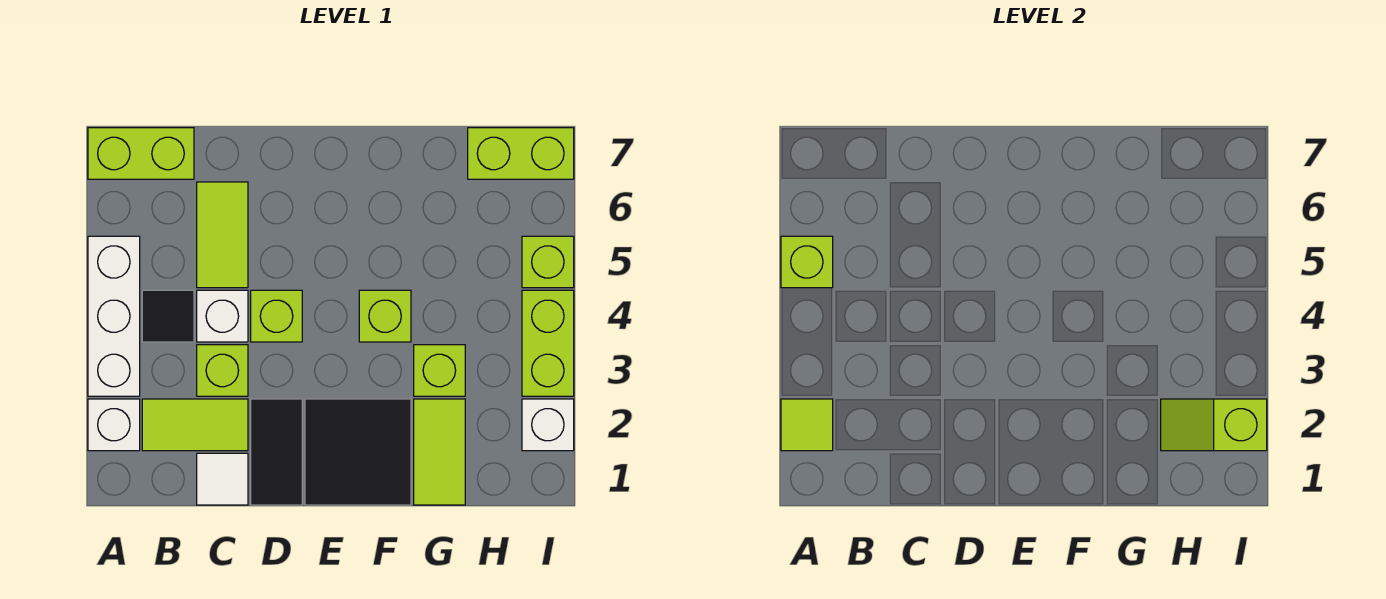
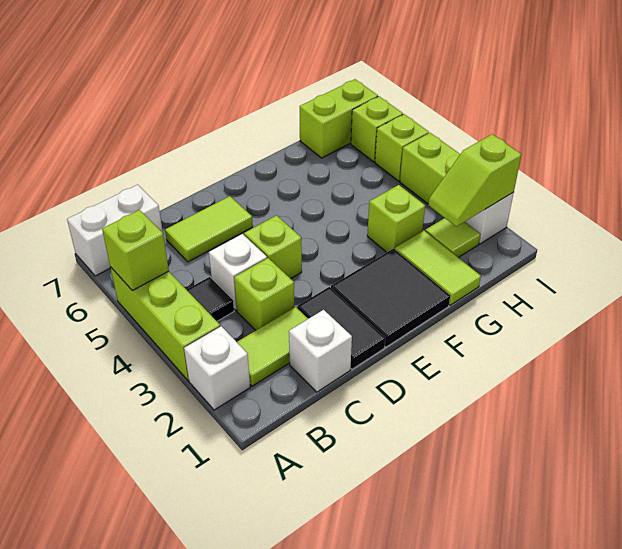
lime tile A2 level 2 -> lime tile H2 level 1
white brick A3:A5 level 1 -> lime brick A3:A5 level 1
lime brick A7:B7 level 1 -> white brick A7:B7 level 1
white tile C1 level 1 -> white brick C1 level 1
lime tile C5:C6 level 1 -> lime tile C6:D6 level 1
lime brick F4 level 1 -> lime brick I6 level 1

